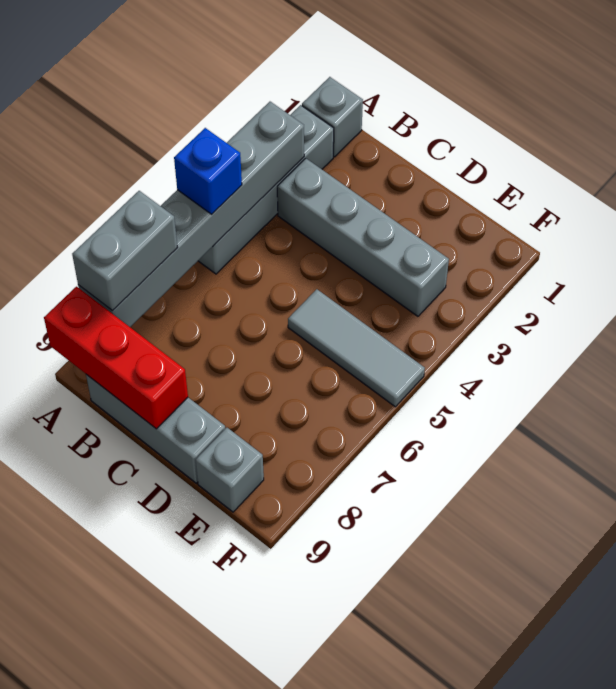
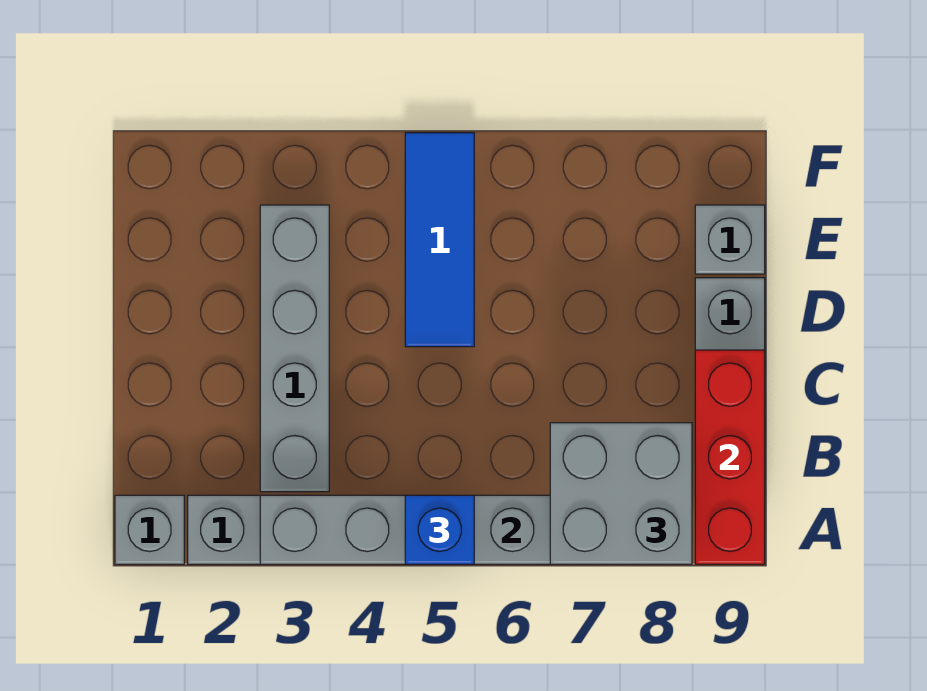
grey brick A7:A8 level 3 -> grey brick A7:B8 level 3
grey tile D5:F5 level 1 -> blue tile D5:F5 level 1

